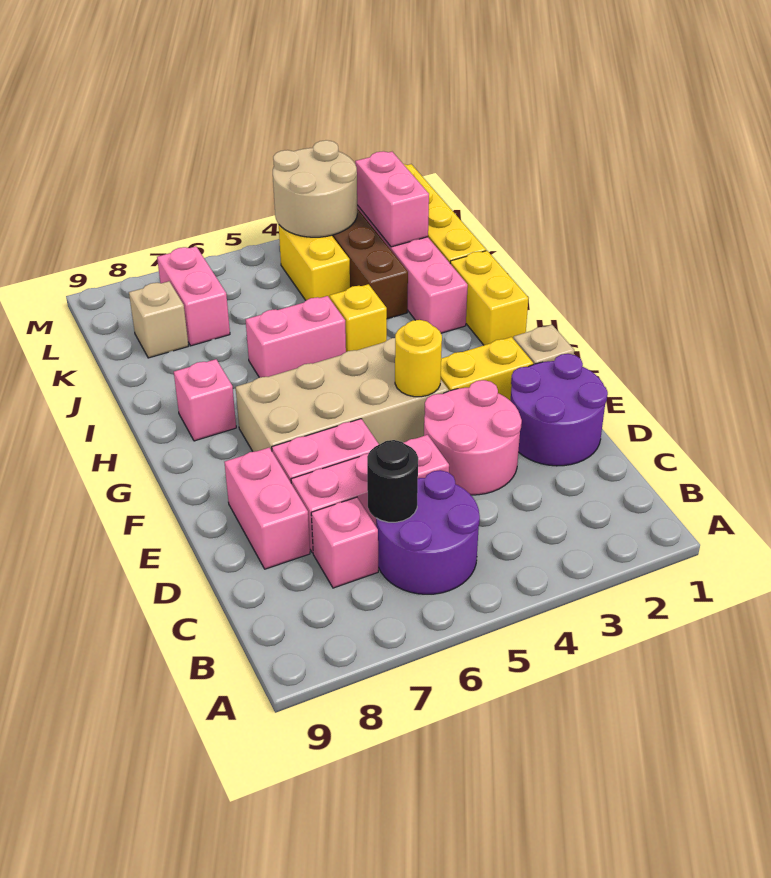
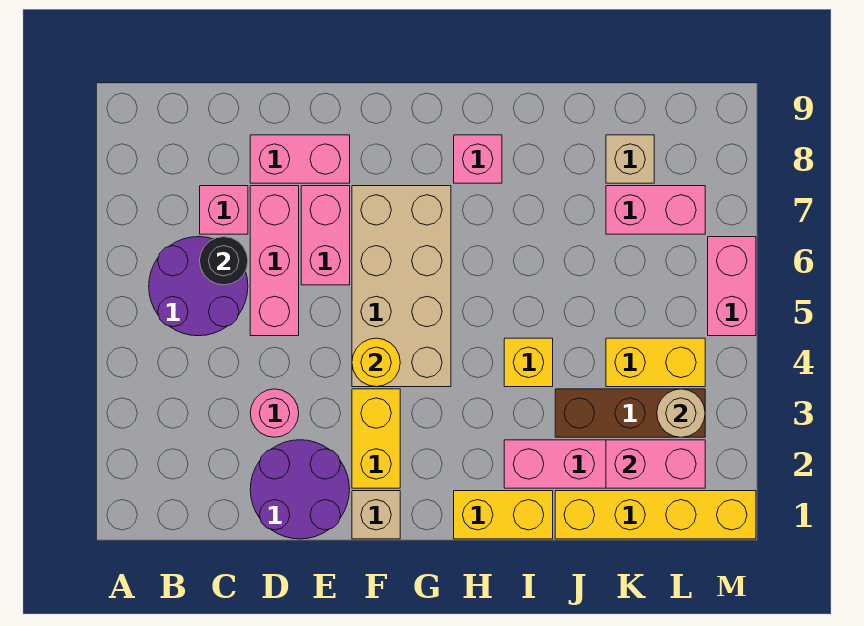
pink round brick D3:E4 level 1 -> pink round brick D3 level 1
pink brick I5:I6 level 1 -> pink brick M5:M6 level 1
tan round brick L3:M4 level 2 -> tan round brick L3 level 2

